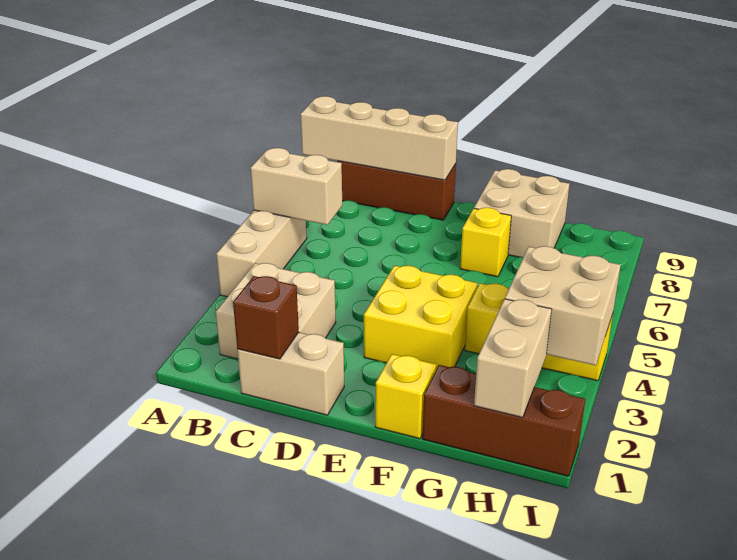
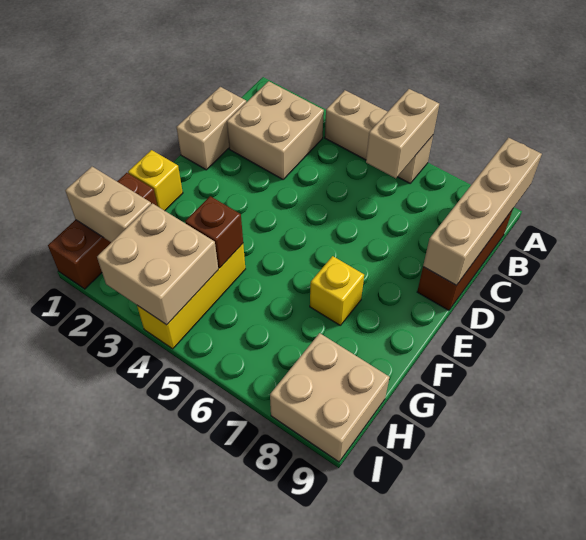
brown brick C1 level 2 -> brown brick G4 level 2
yellow brick E3:F4 level 1 -> none
tan brick F8:G9 level 1 -> tan brick H8:I9 level 1

